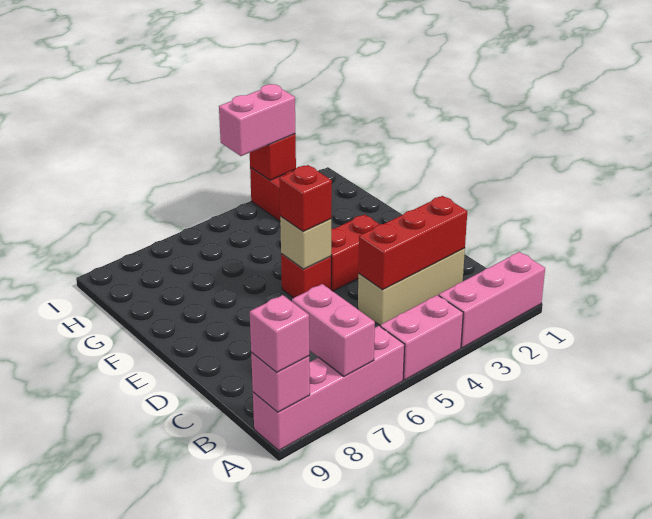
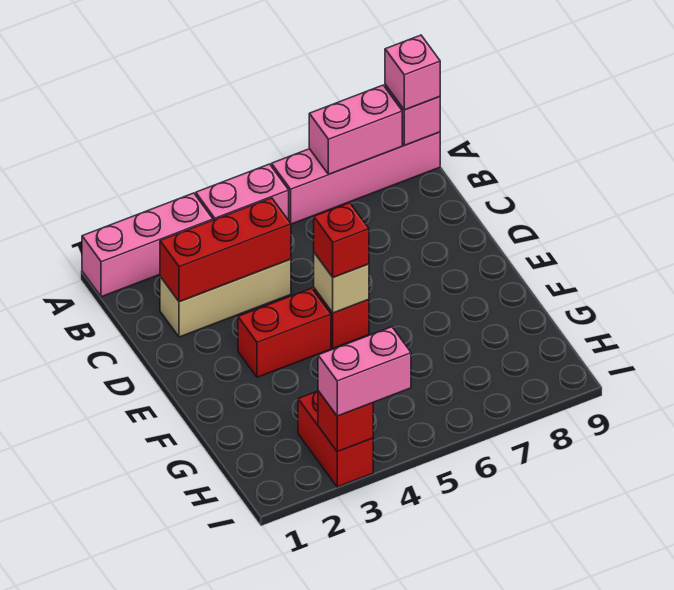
pink brick A7:B7 level 2 -> pink brick A7:A8 level 2

